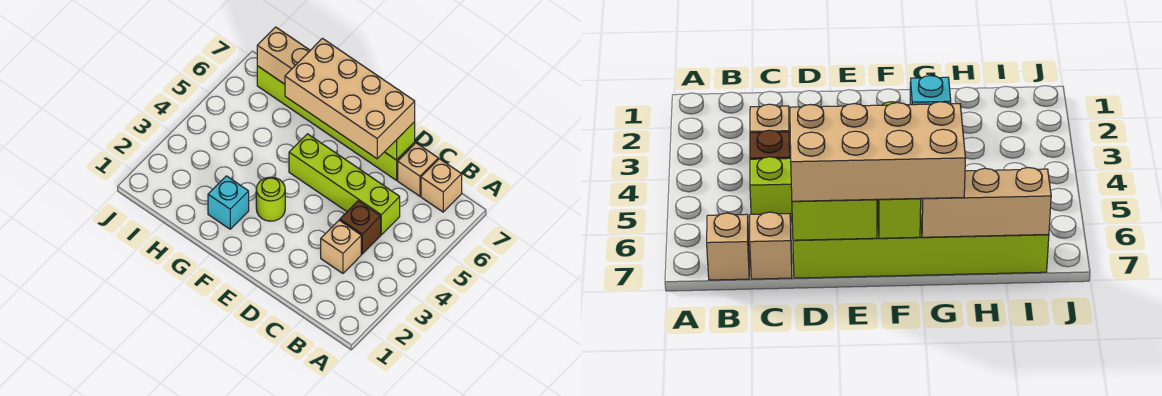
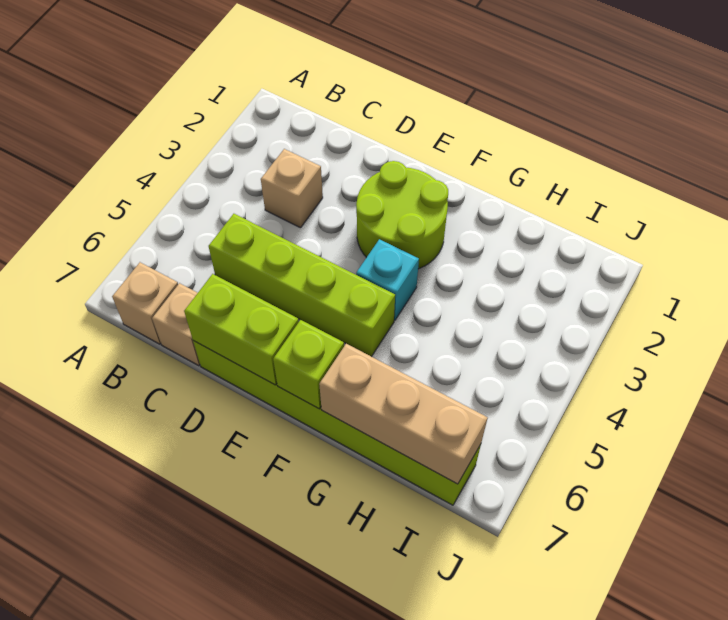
brown brick C4 level 1 -> none
tan brick D6:G7 level 3 -> none
lime round brick F3 level 1 -> lime round brick E2:F3 level 1
cyan brick G2 level 1 -> cyan brick F4 level 1

